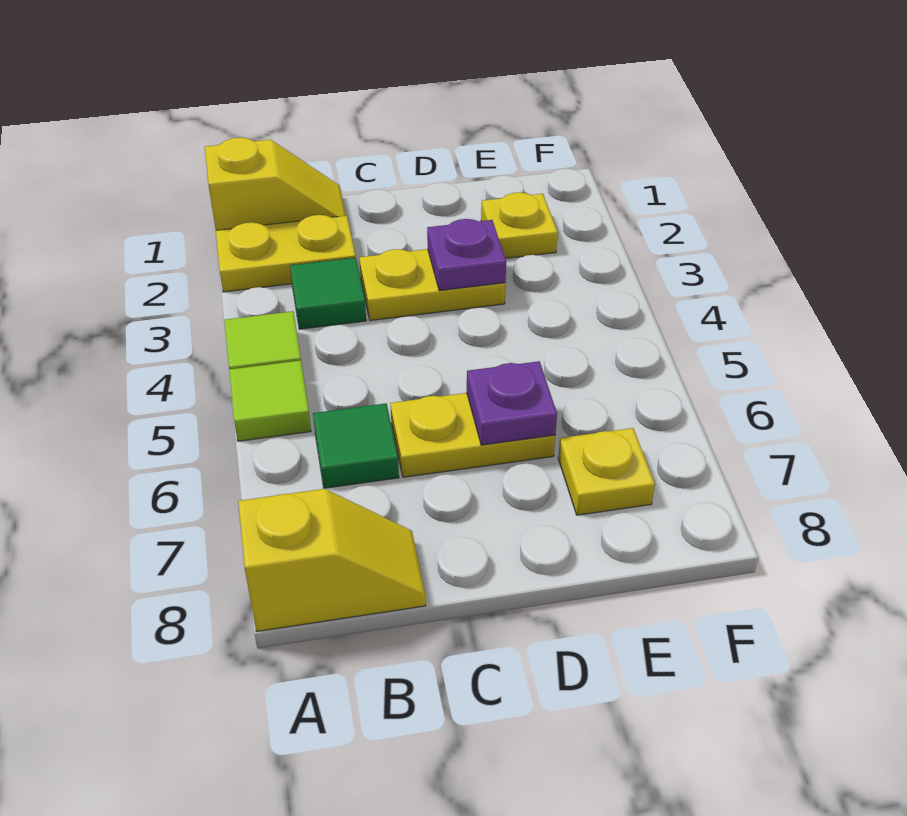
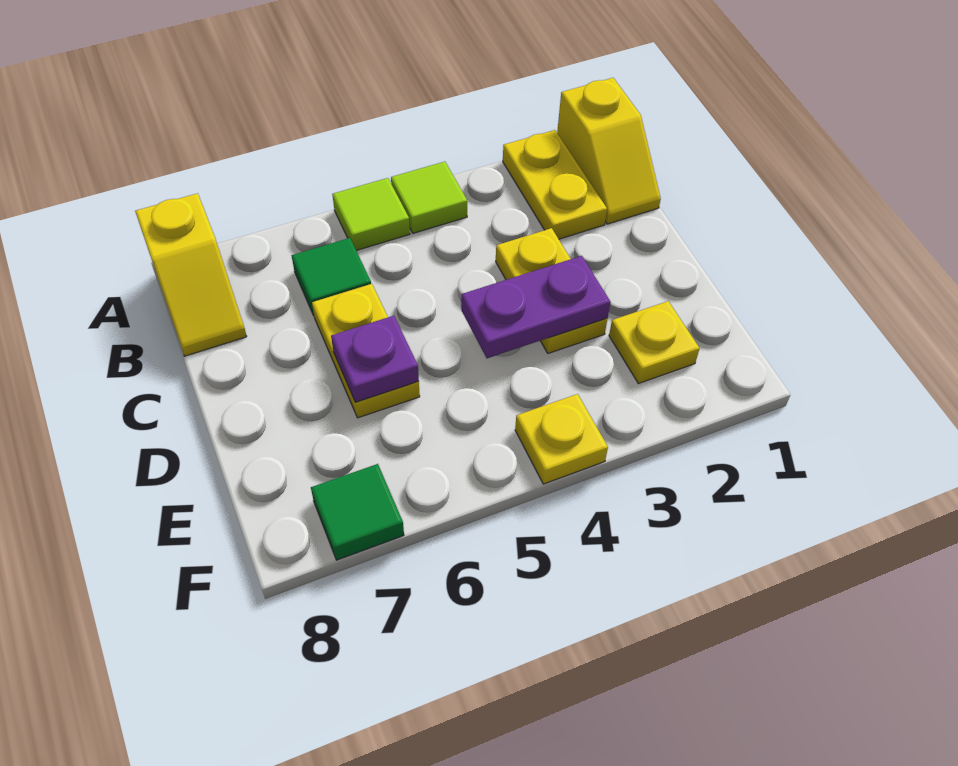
green tile B3 level 1 -> green tile F7 level 1
purple plate D3 level 2 -> purple plate D3:D4 level 2
yellow plate E7 level 1 -> yellow plate F4 level 1

